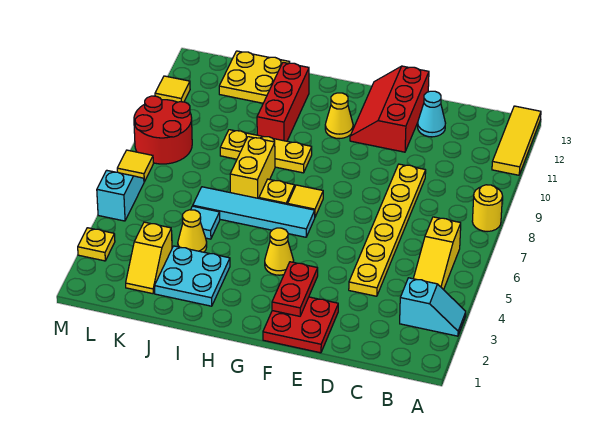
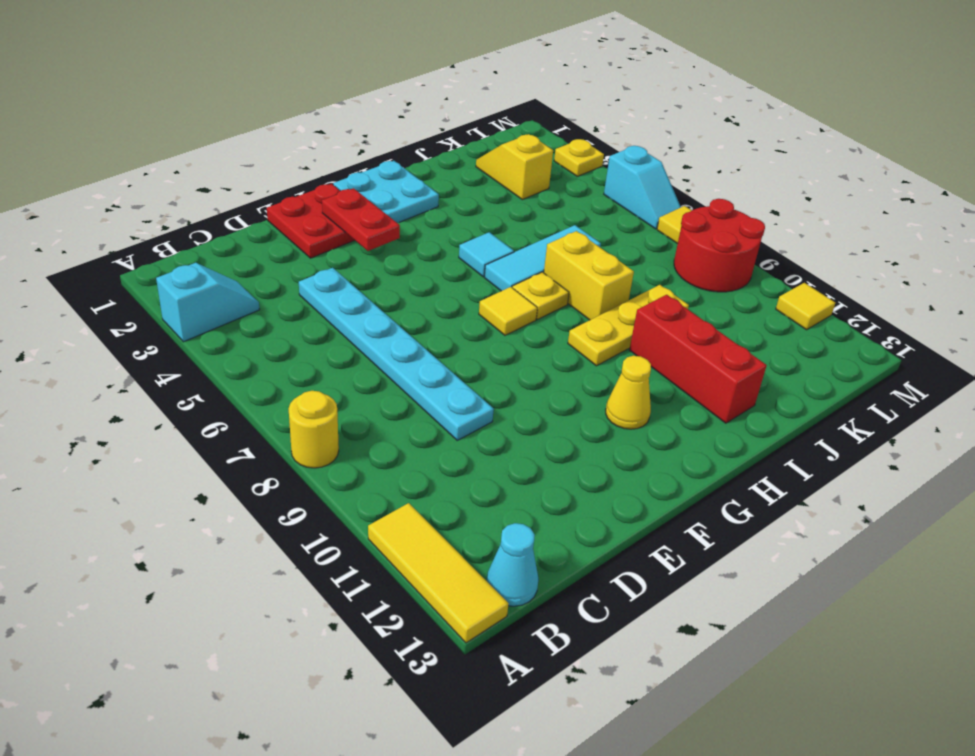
cyan slope A3:B3 level 1 top B -> cyan slope A3:B3 level 1 top A
yellow slope B4:B6 level 1 top 6 -> none
yellow plate D4:D9 level 1 -> cyan plate D4:D9 level 1
cyan cone D12 level 1 -> cyan cone B13 level 1
red slope E11:F13 level 1 top E -> none
yellow cone G4 level 1 -> none
cyan tile G6:J6 level 1 -> cyan tile H6:J6 level 1
cyan plate I2:J3 level 1 -> cyan plate G1:H2 level 1
yellow cone J4 level 1 -> none
cyan tile J5 level 1 -> cyan tile H5 level 1
yellow plate J12:K13 level 1 -> none

